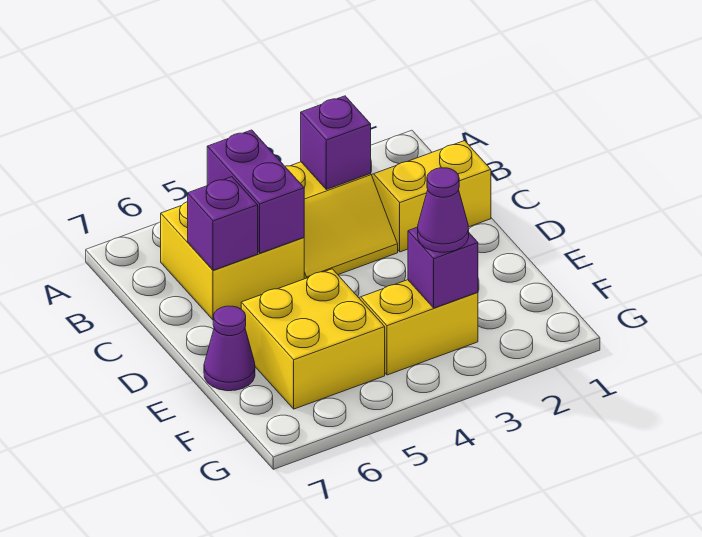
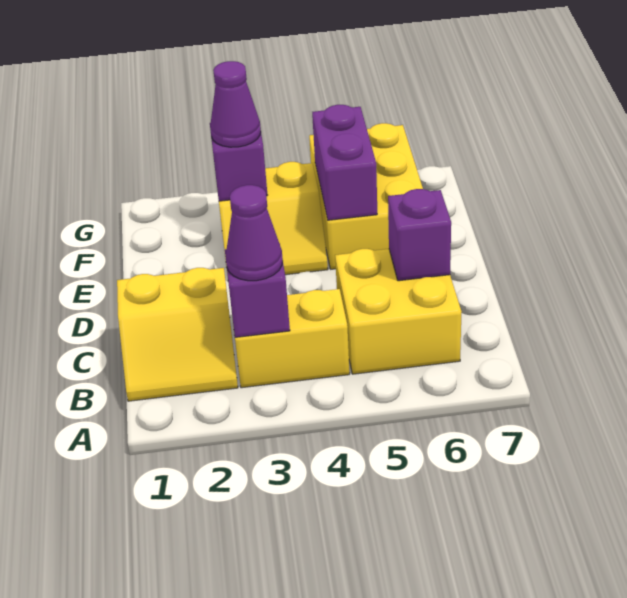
purple brick B5:C5 level 2 -> purple brick E5:F5 level 2
yellow brick E5:F6 level 1 -> yellow brick E5:G6 level 1
purple cone E7 level 1 -> purple cone B3 level 3

